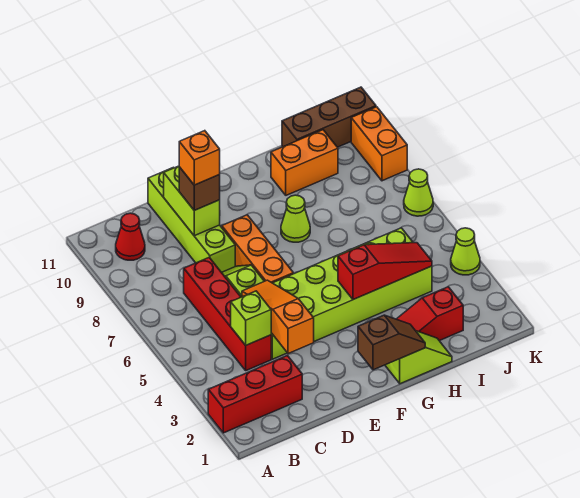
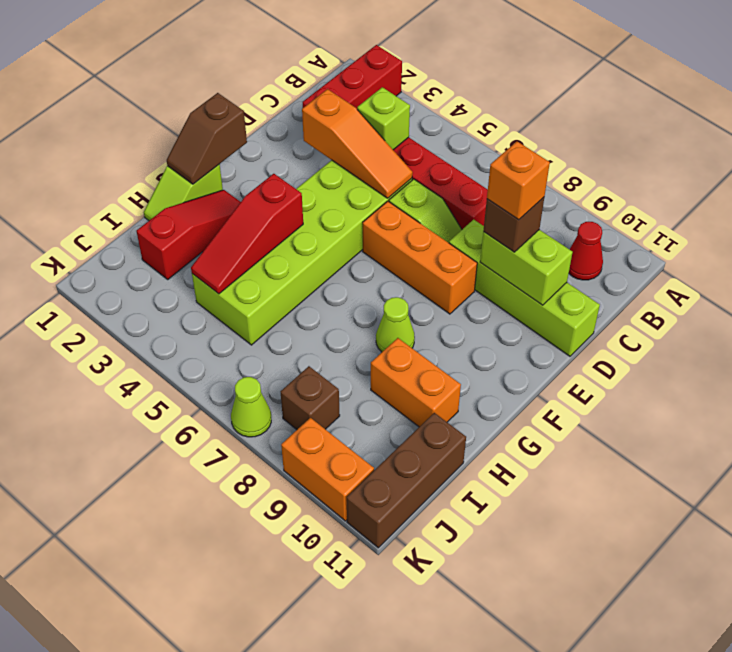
orange brick H10:I10 level 1 -> orange brick H9:H10 level 1
none -> brown brick J8 level 1
lime cone K4 level 1 -> none

